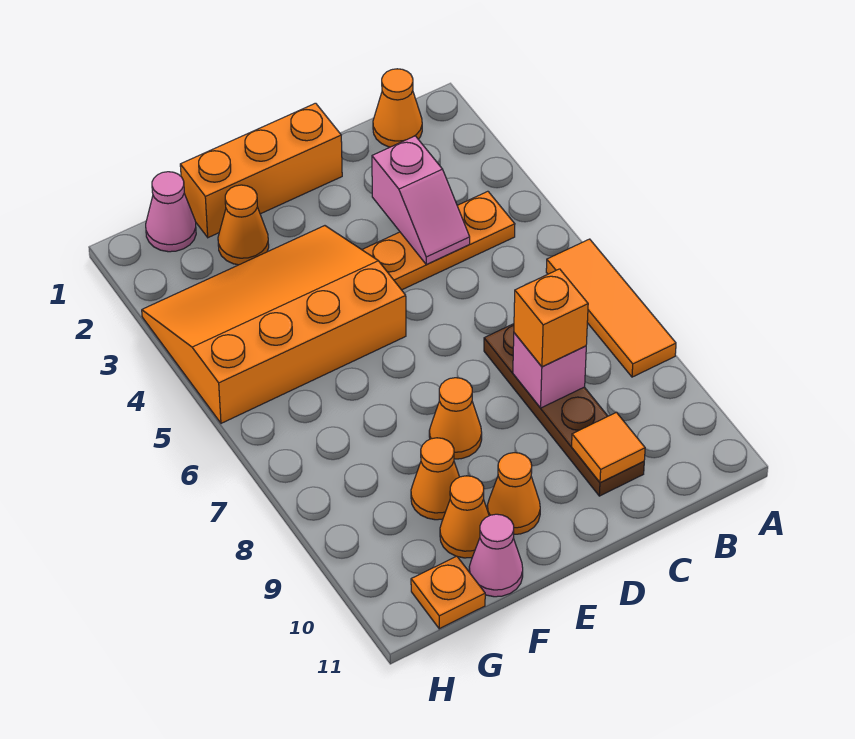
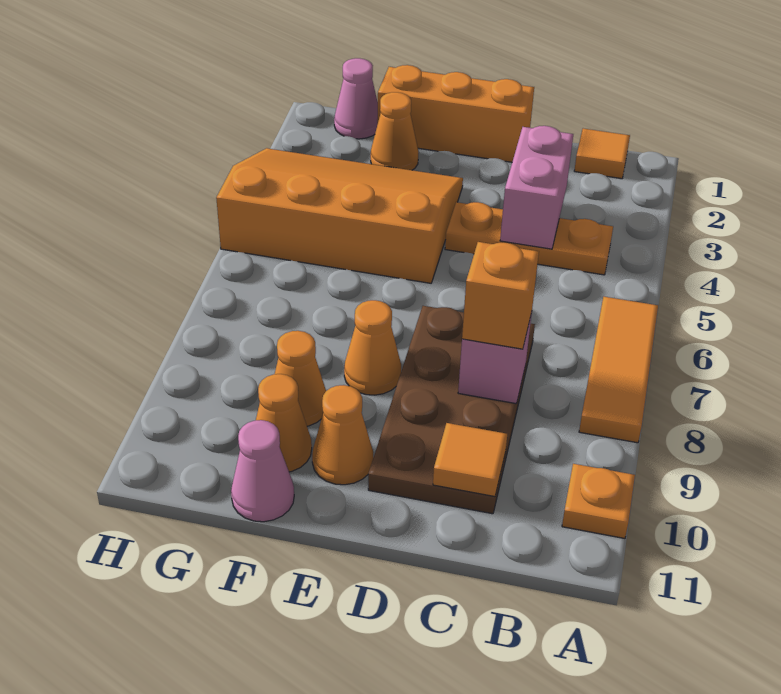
orange cone B1 level 1 -> orange tile B1 level 1
pink slope C3:C4 level 2 top 3 -> pink brick C3:C4 level 2
brown plate C7:C10 level 1 -> brown plate C7:D10 level 1
orange plate G11 level 1 -> orange plate A10 level 1

